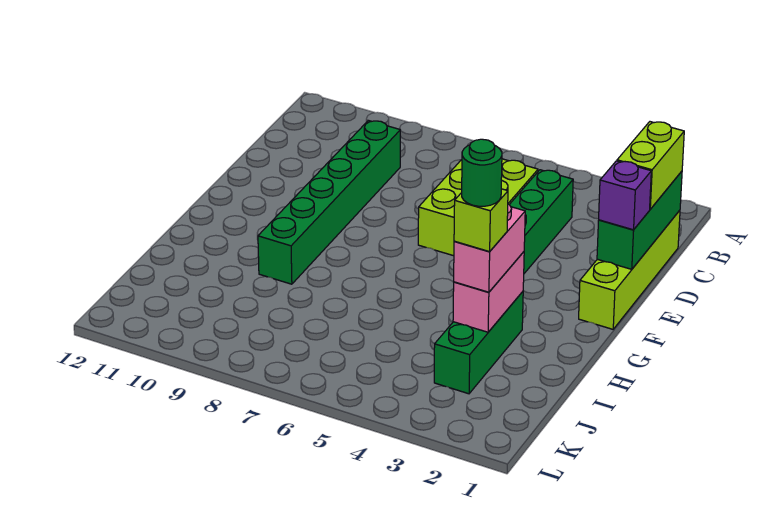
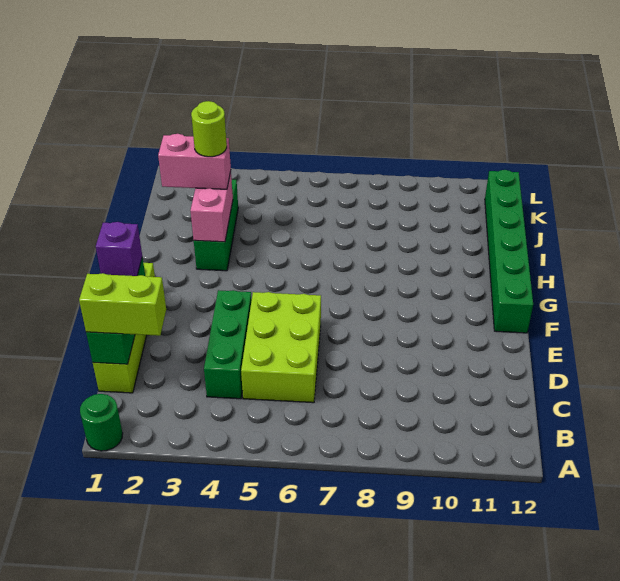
lime brick C1:D1 level 3 -> lime brick C1:C2 level 3
green brick C9:H9 level 1 -> green brick F12:K12 level 1
pink brick H3:I3 level 3 -> pink brick I2:I3 level 3
lime brick I3 level 4 -> lime round brick I3 level 4
green round brick I3 level 5 -> green round brick A1 level 1

